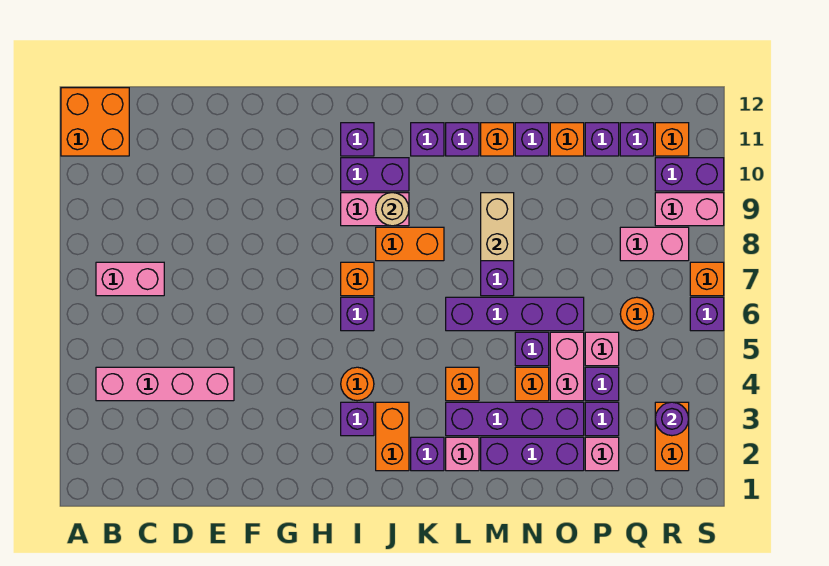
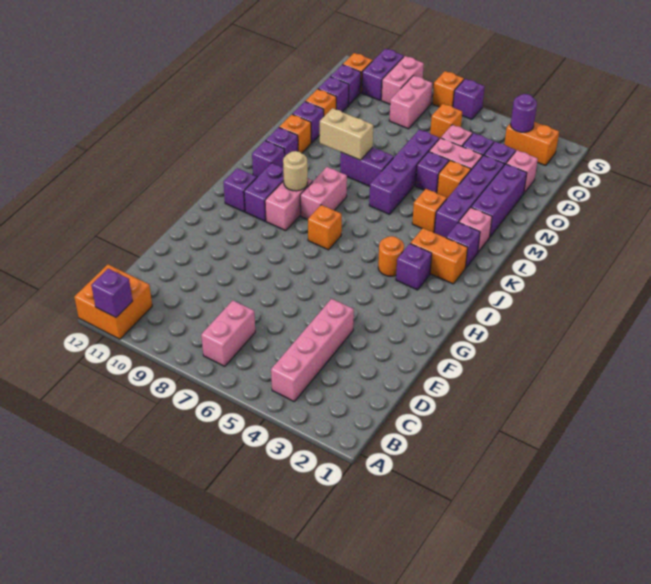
purple brick I6 level 1 -> purple brick A11 level 2
orange brick J8:K8 level 1 -> pink brick J8:K8 level 1
orange round brick Q6 level 1 -> orange brick Q6 level 1

